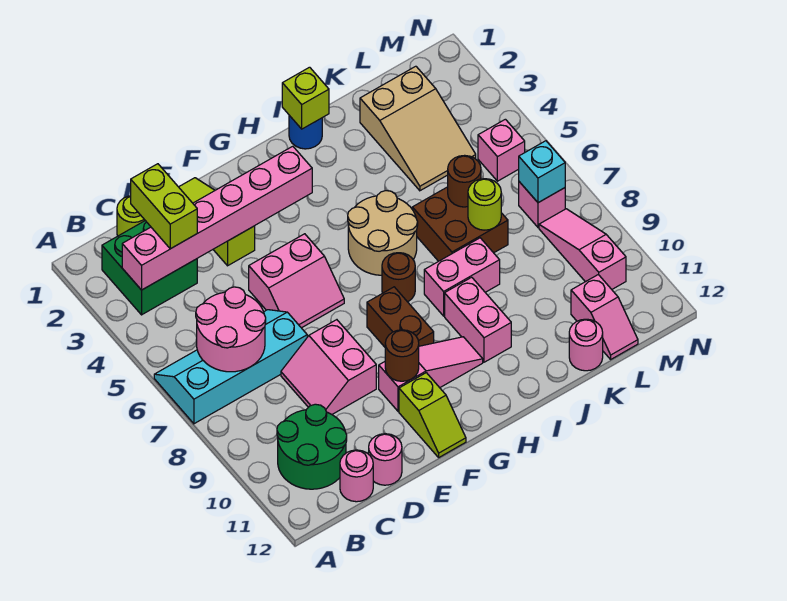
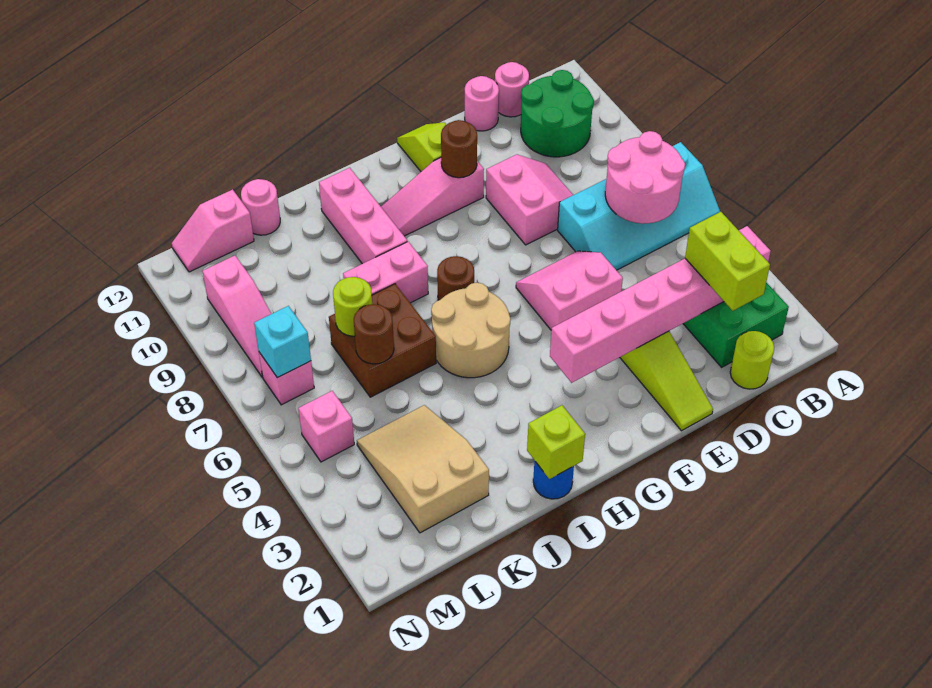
brown brick G8:G9 level 1 -> none
pink brick I9:I10 level 1 -> pink brick I9:I11 level 1
pink slope L11:L12 level 1 top 11 -> pink slope L12:M12 level 1 top L

